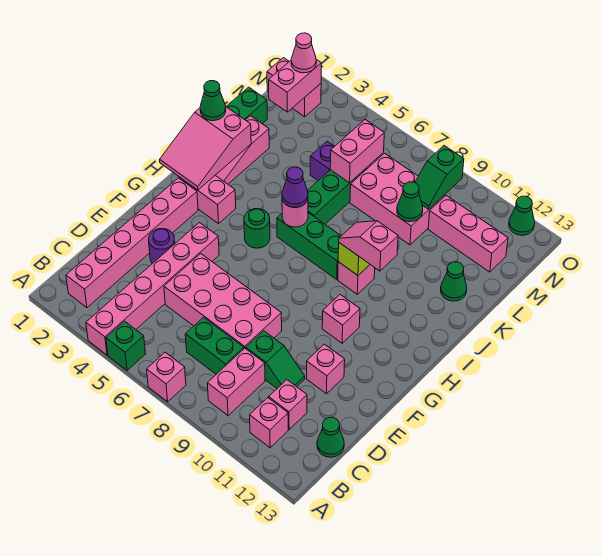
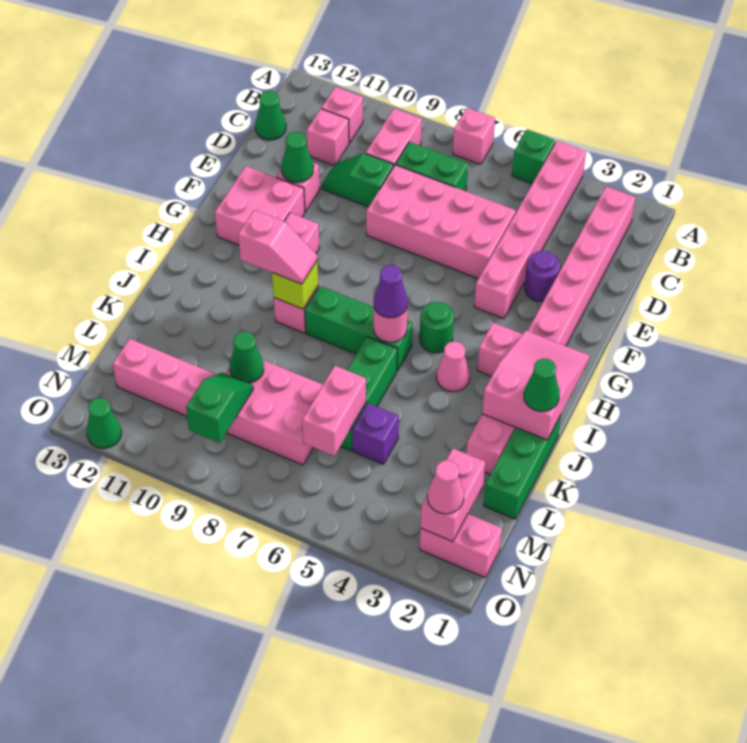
none -> pink brick F11:G12 level 1
none -> pink cone I4 level 1
green cone K12 level 1 -> green cone E11 level 2

